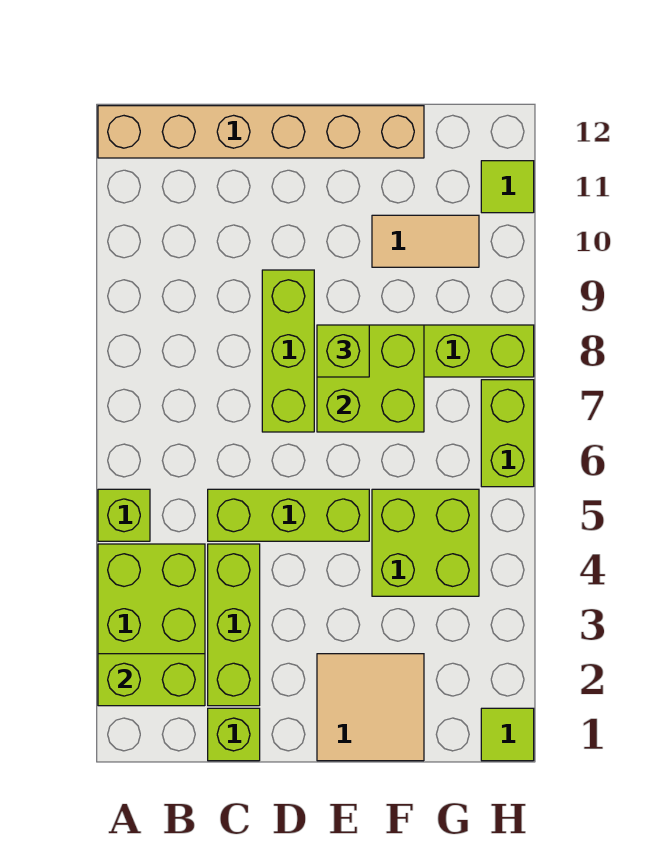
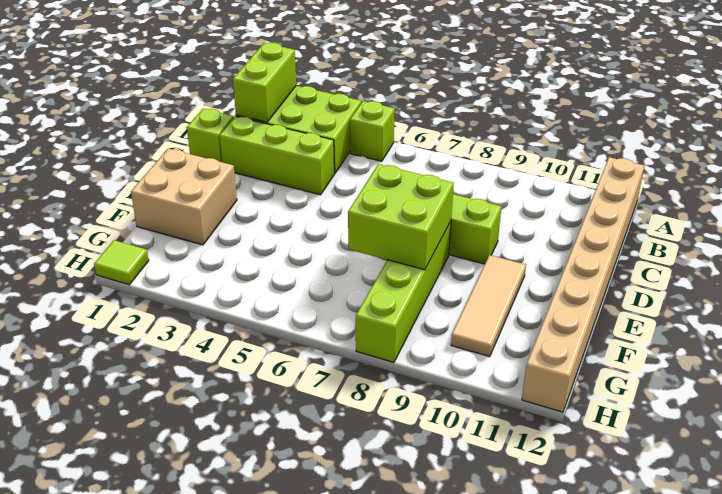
tan brick A12:F12 level 1 -> tan brick A12:H12 level 1
lime brick C5:E5 level 1 -> none
tan tile E1:F2 level 1 -> tan brick E1:F2 level 1
lime brick E8 level 3 -> none
lime brick F4:G5 level 1 -> none
tan tile F10:G10 level 1 -> tan tile E10:G10 level 1
lime brick H6:H7 level 1 -> none
lime tile H11 level 1 -> none

